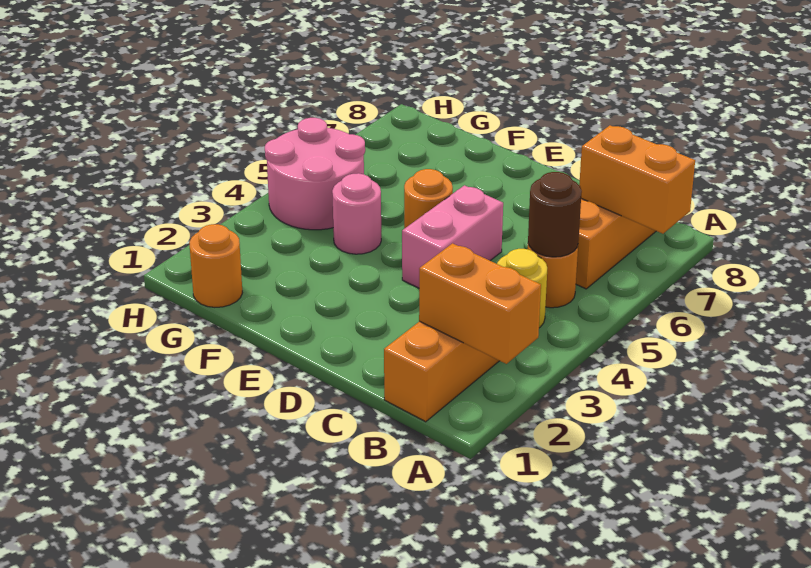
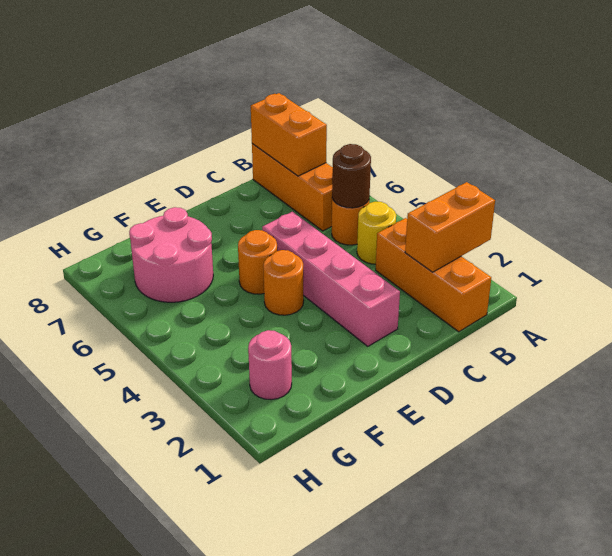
orange brick A7:B7 level 2 -> orange brick B7:B8 level 2
pink brick D4:D5 level 1 -> pink brick D2:D5 level 1
pink round brick F4 level 1 -> pink round brick G2 level 1
orange round brick G1 level 1 -> orange round brick E4 level 1
pink round brick G4:H5 level 1 -> pink round brick F6:G7 level 1

